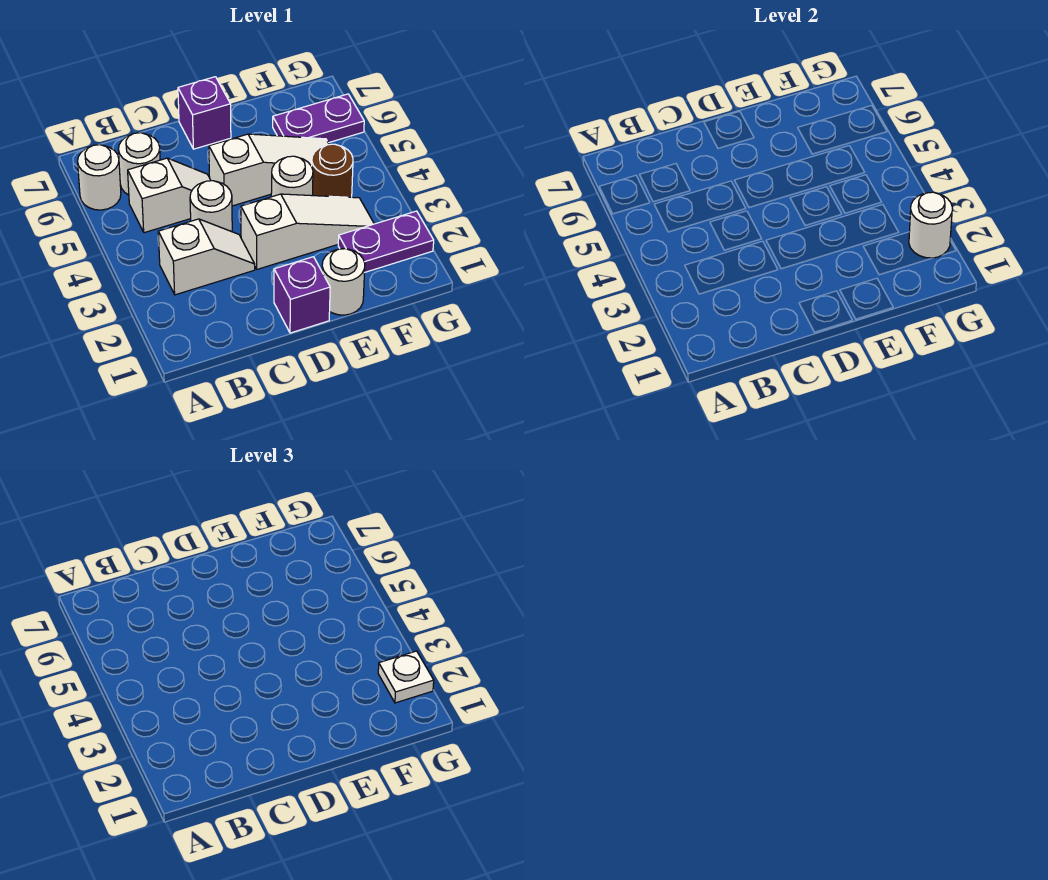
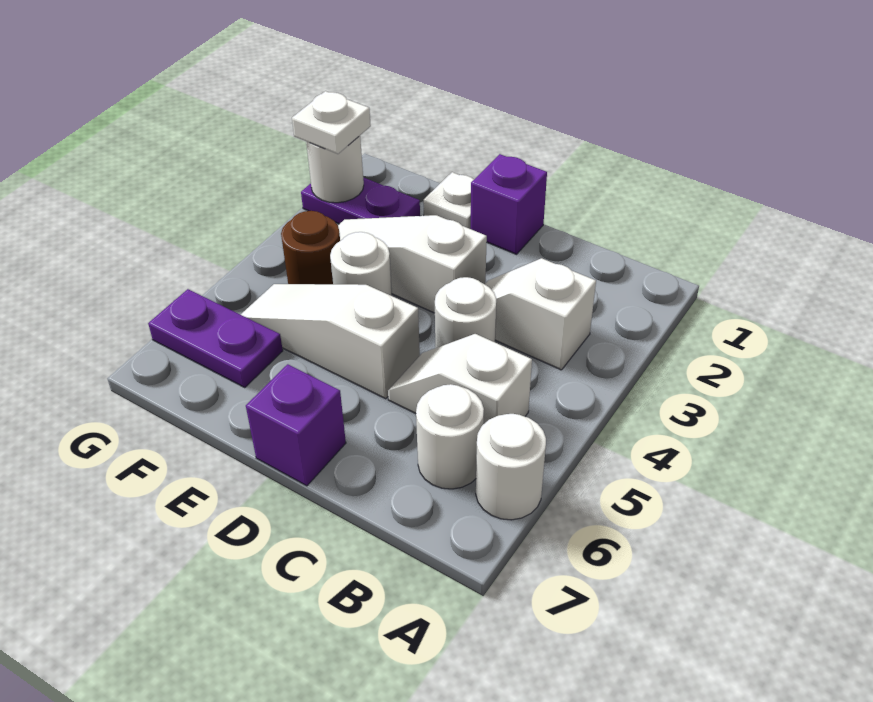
white round brick E1 level 1 -> white plate E1 level 1

